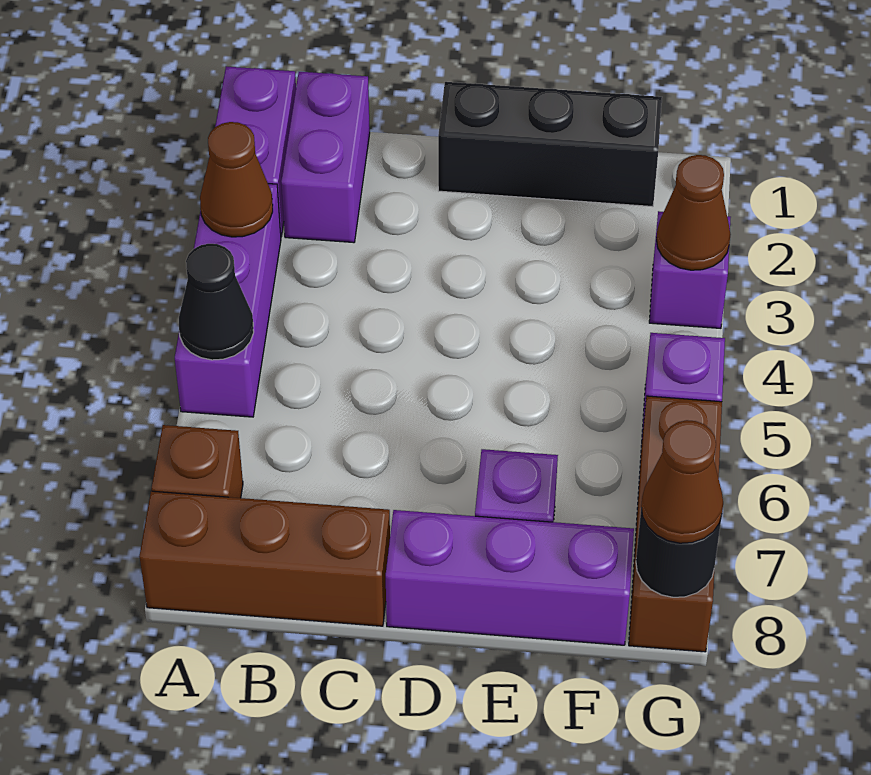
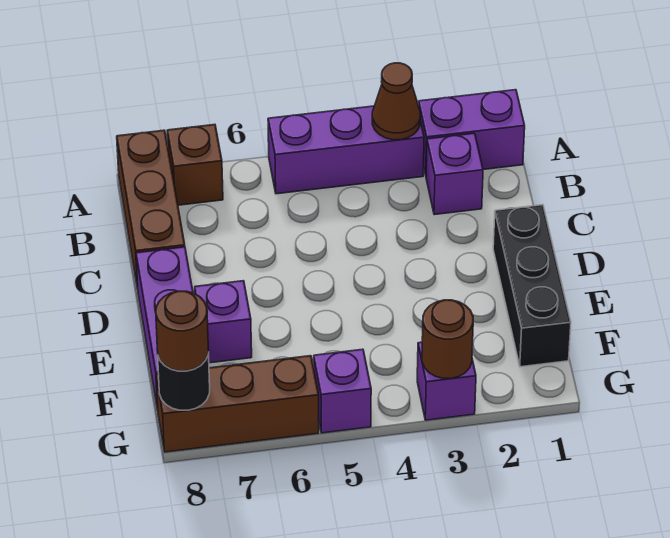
black cone A5 level 2 -> none
purple brick B1:B2 level 1 -> purple brick B2 level 1
brown cone G3 level 2 -> brown round brick G3 level 2
brown cone G8 level 3 -> brown round brick G8 level 3

